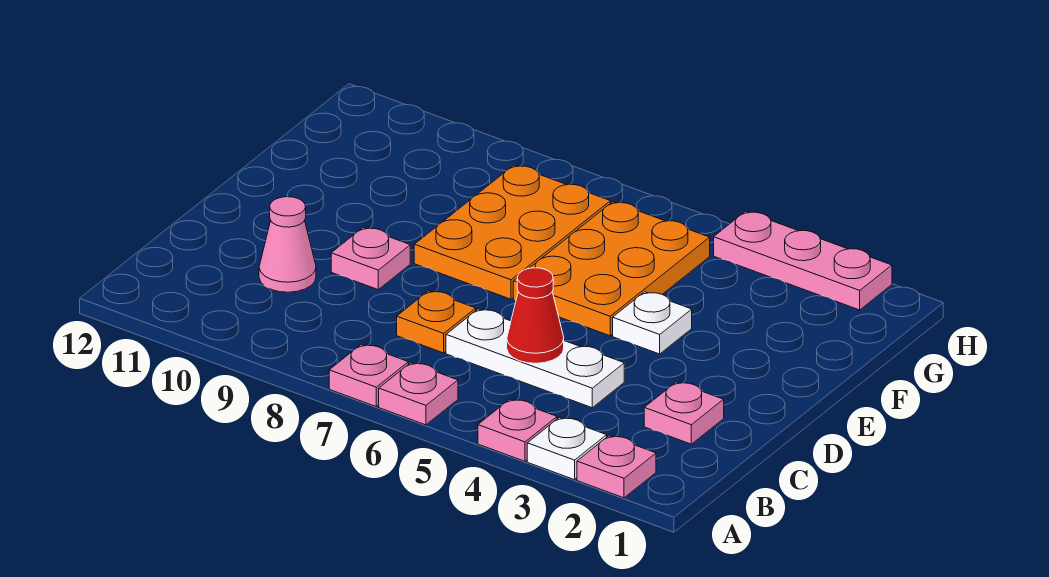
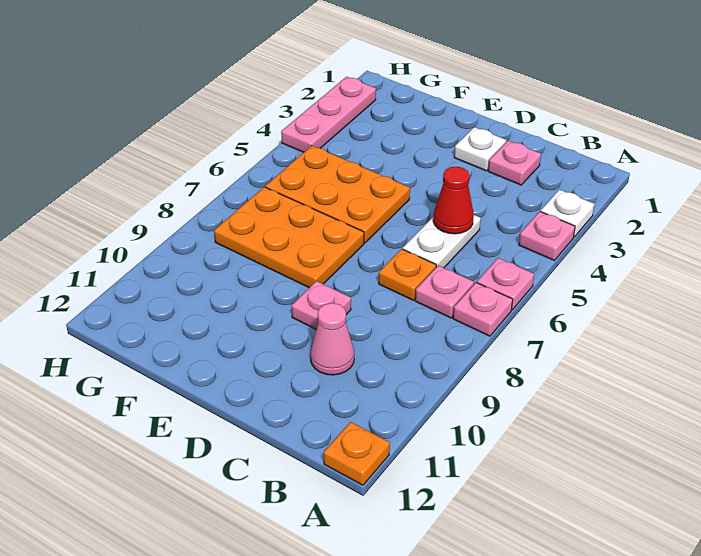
pink plate A2 level 1 -> pink plate B7 level 1
none -> orange plate A12 level 1
white plate C4:C6 level 1 -> white plate C5:C6 level 1
white plate E4 level 1 -> white plate D2 level 1

